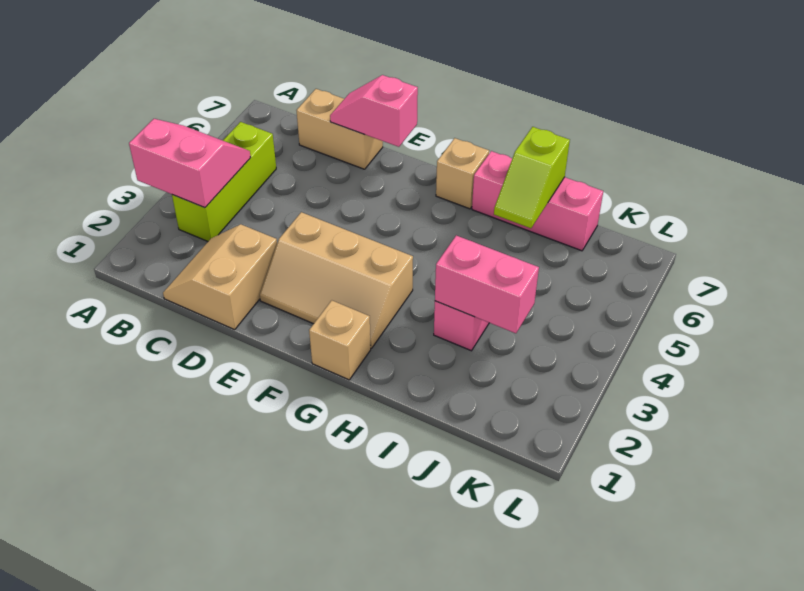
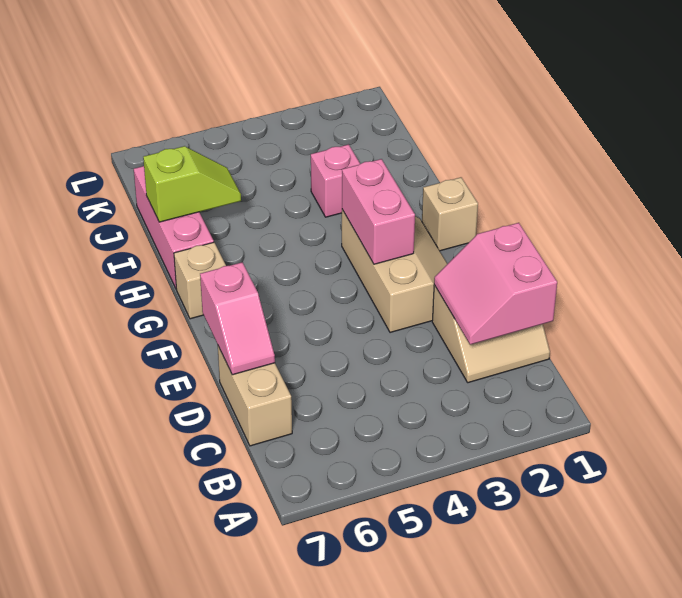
pink slope A3:B4 level 2 top 3 -> pink slope C1:D2 level 2 top 1
lime brick B3:B5 level 1 -> none
pink brick I3:J3 level 2 -> pink brick F3:G3 level 2

